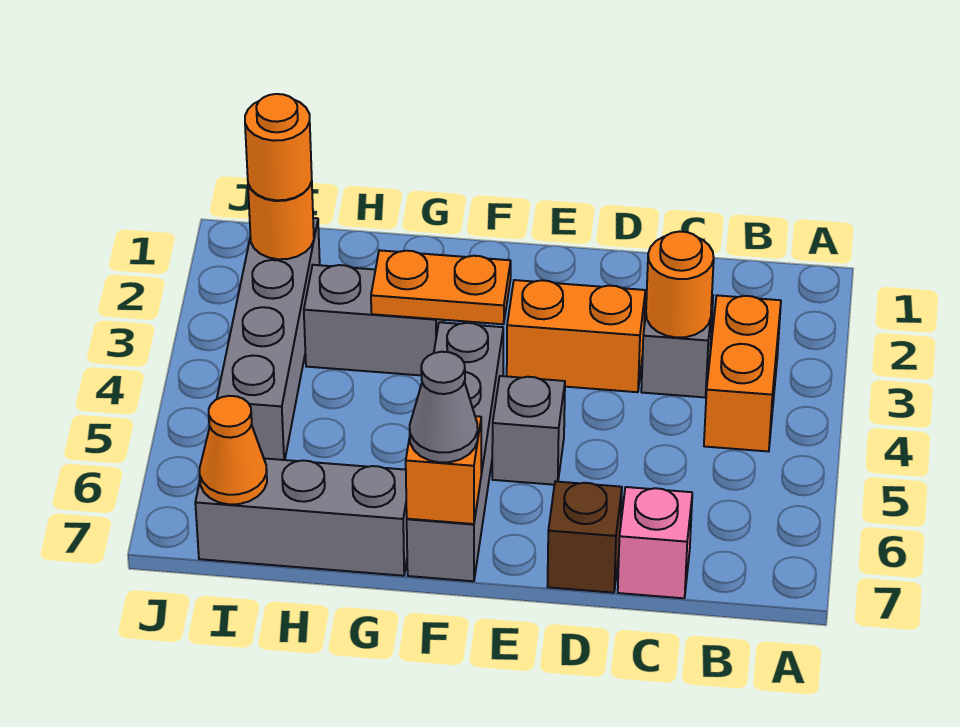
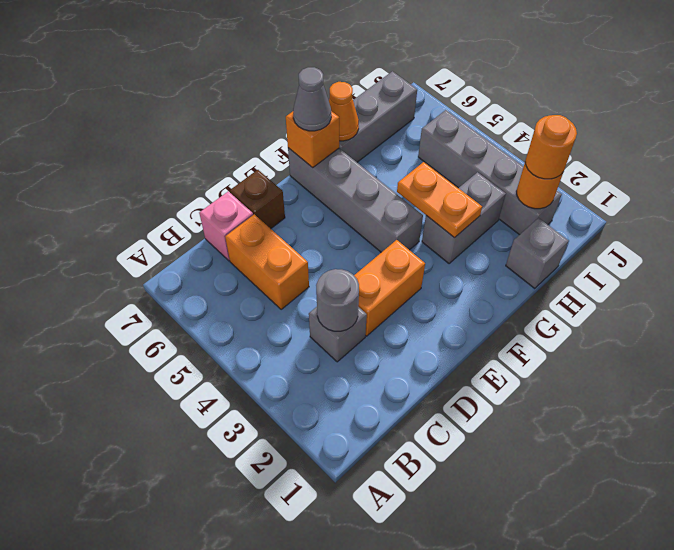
orange brick B3:B4 level 1 -> orange brick C5:C6 level 1
orange round brick C3 level 2 -> grey round brick C3 level 2
grey brick E5 level 1 -> grey brick H1 level 1
orange plate F3:G3 level 2 -> orange plate G3:G4 level 2
orange cone I7 level 2 -> orange cone G7 level 2

